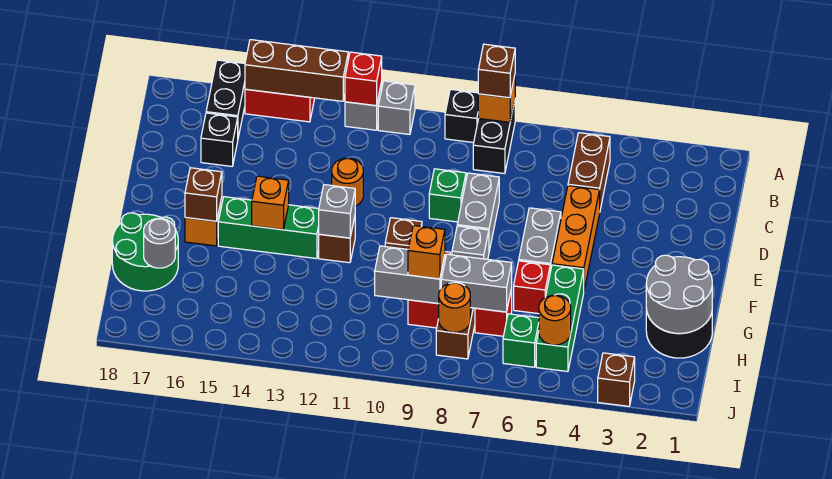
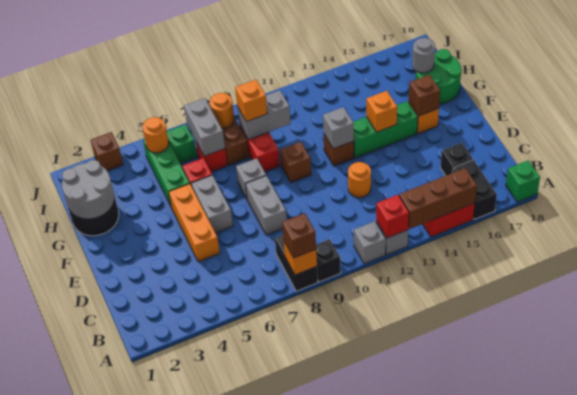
brown brick B5:C5 level 1 -> none
green brick D9 level 1 -> green brick A18 level 1
grey brick H7:H8 level 2 -> grey brick H7:I7 level 2

